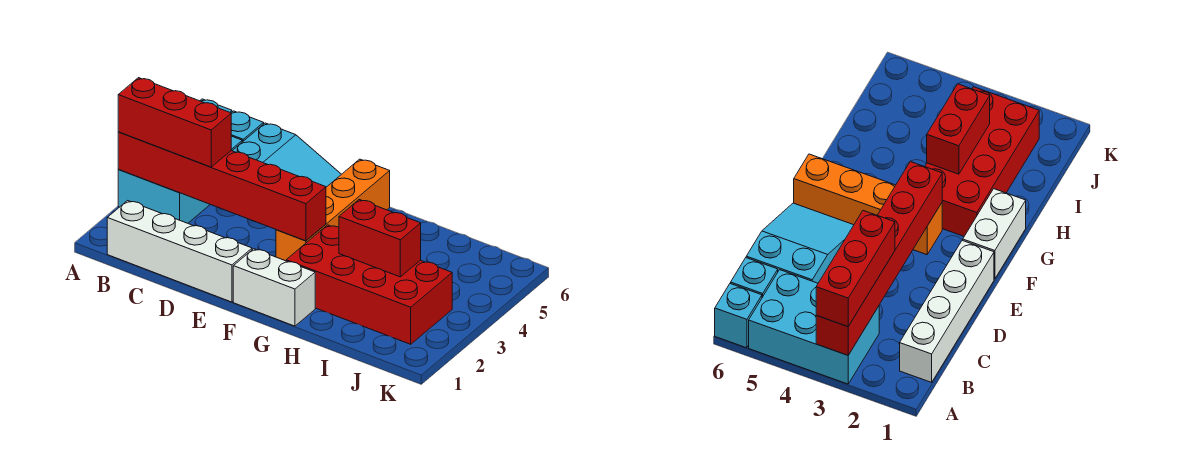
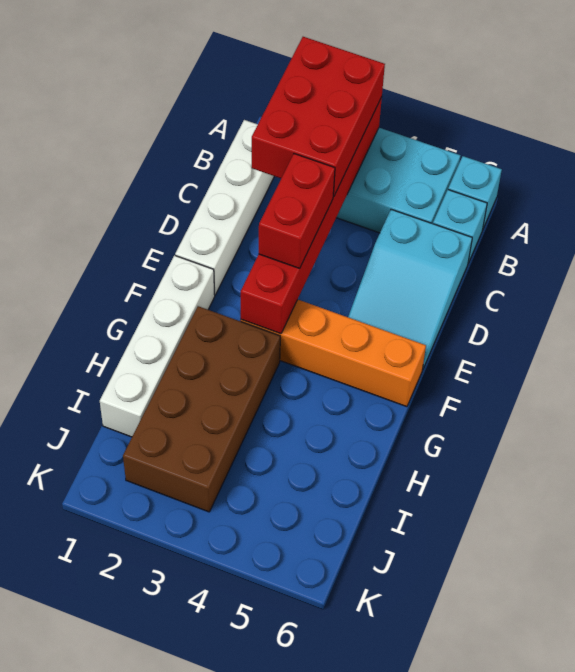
red brick A3:C3 level 3 -> red brick A2:C3 level 3
white brick F1:G1 level 1 -> white brick F1:I1 level 1
red brick G2:J3 level 1 -> brown brick G2:J3 level 1
red brick H3:I3 level 2 -> red brick D3:E3 level 3

